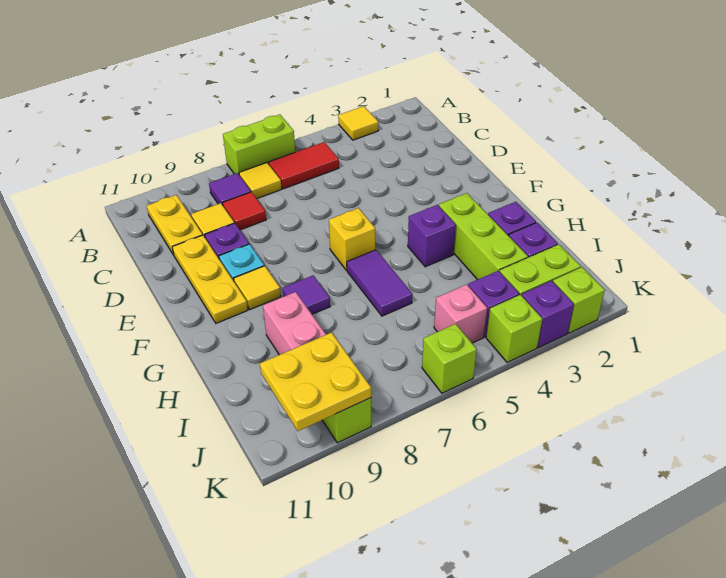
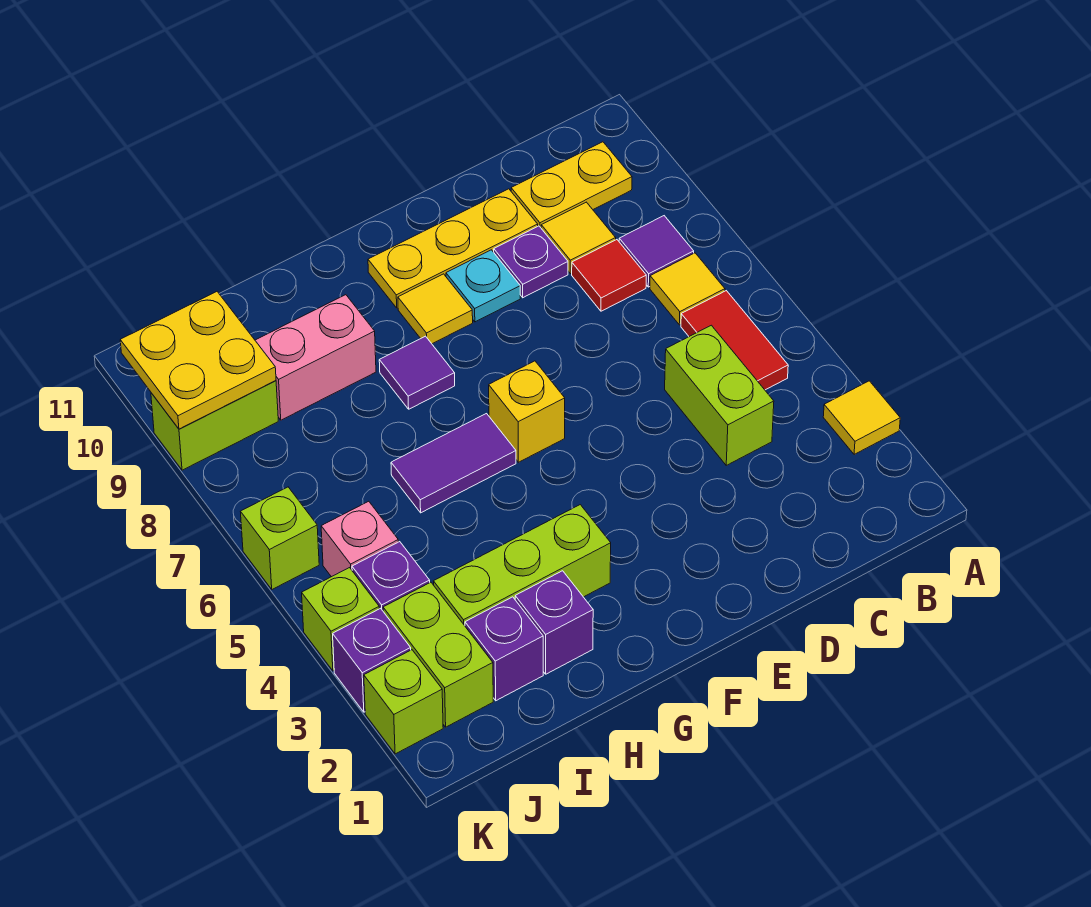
lime brick A6:A7 level 1 -> lime brick C4:C5 level 1
purple brick G4 level 1 -> none

